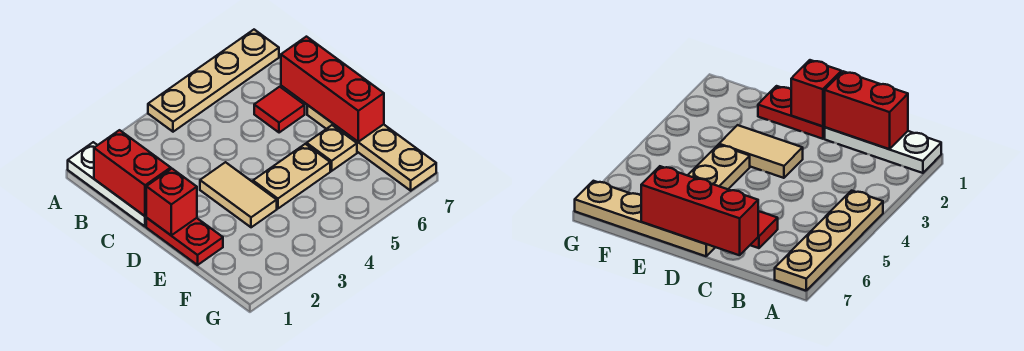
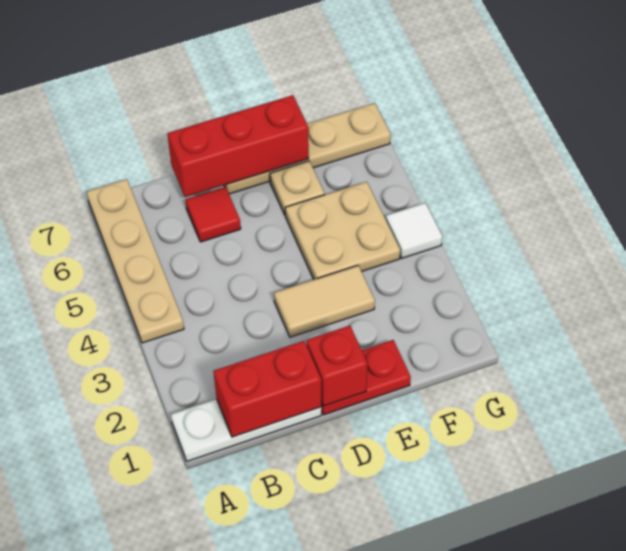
tan plate E4:E5 level 1 -> tan plate E4:F5 level 1
none -> white tile G4 level 1

